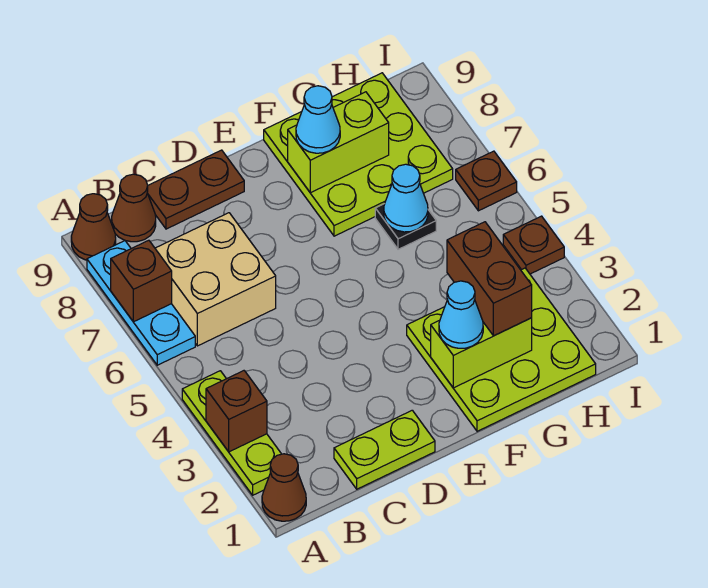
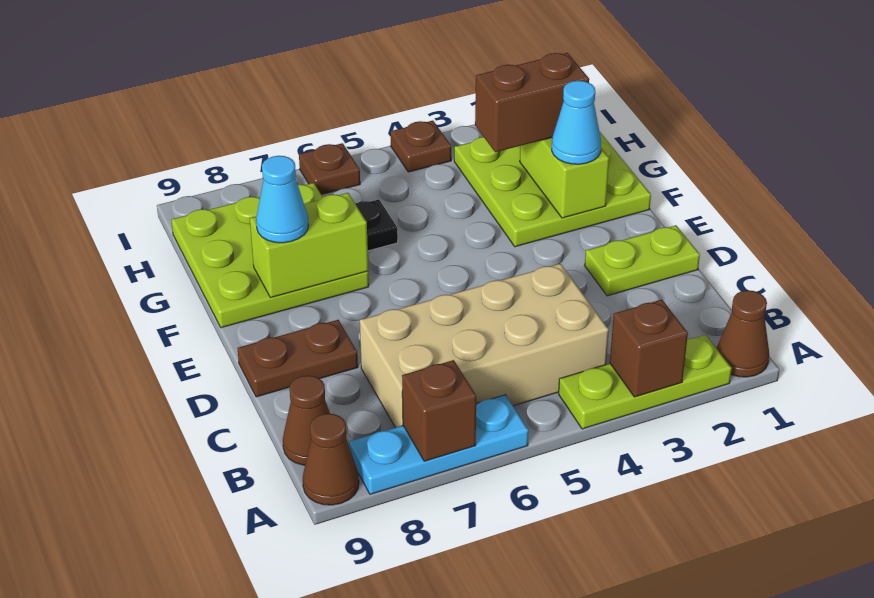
tan brick B6:C7 level 1 -> tan brick B4:C7 level 1
lime plate C1:D1 level 1 -> lime plate D1:D2 level 1
brown plate C9:D9 level 1 -> brown plate D8:D9 level 1
lime brick F8:G8 level 2 -> lime brick F7:F8 level 2
cyan cone G6 level 2 -> none

